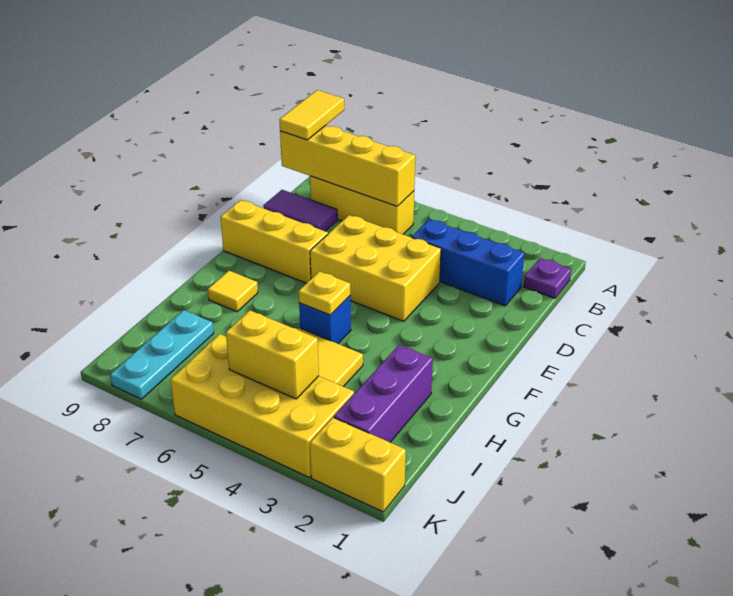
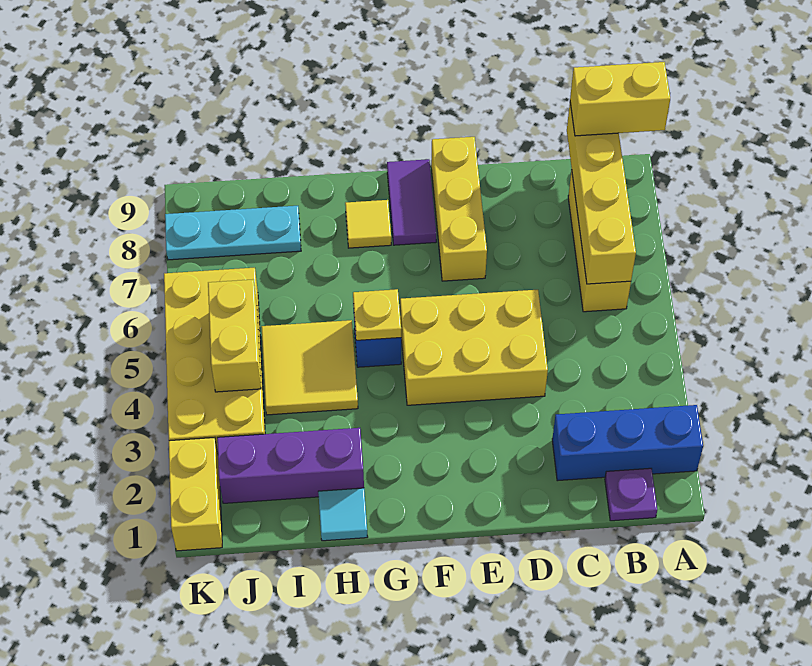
yellow tile A9:B9 level 3 -> yellow brick A9:B9 level 3
blue brick C2:C4 level 1 -> blue brick A2:C2 level 1
purple tile C8:C9 level 1 -> purple tile F8:F9 level 1
yellow brick D4:E6 level 1 -> yellow brick D4:F5 level 1
none -> cyan tile H1 level 1

